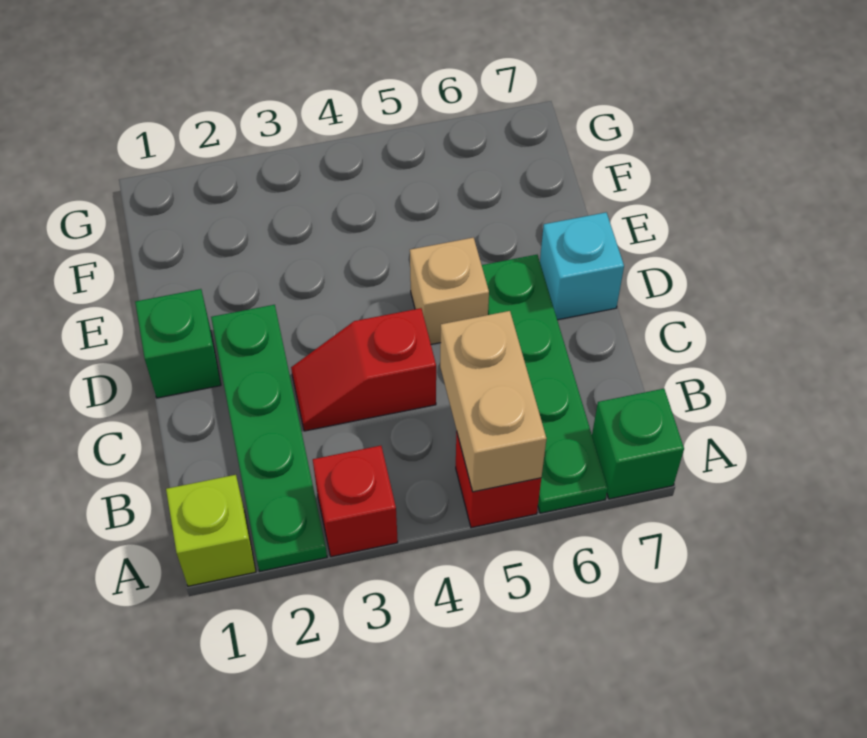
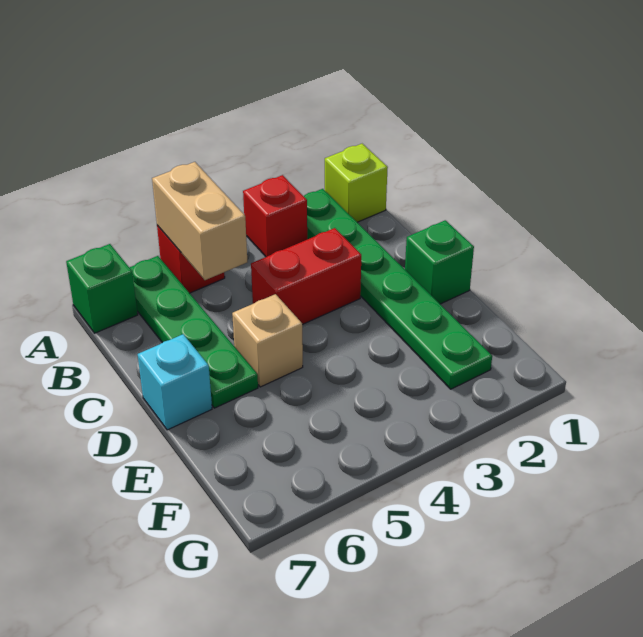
green plate A2:D2 level 1 -> green plate A2:F2 level 1
red slope C3:C4 level 1 top 4 -> red brick C3:C4 level 1

